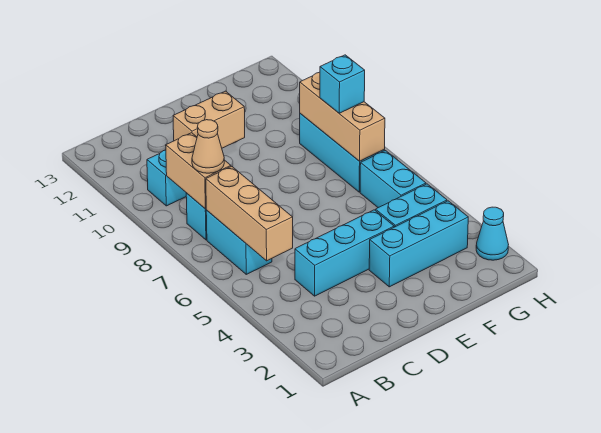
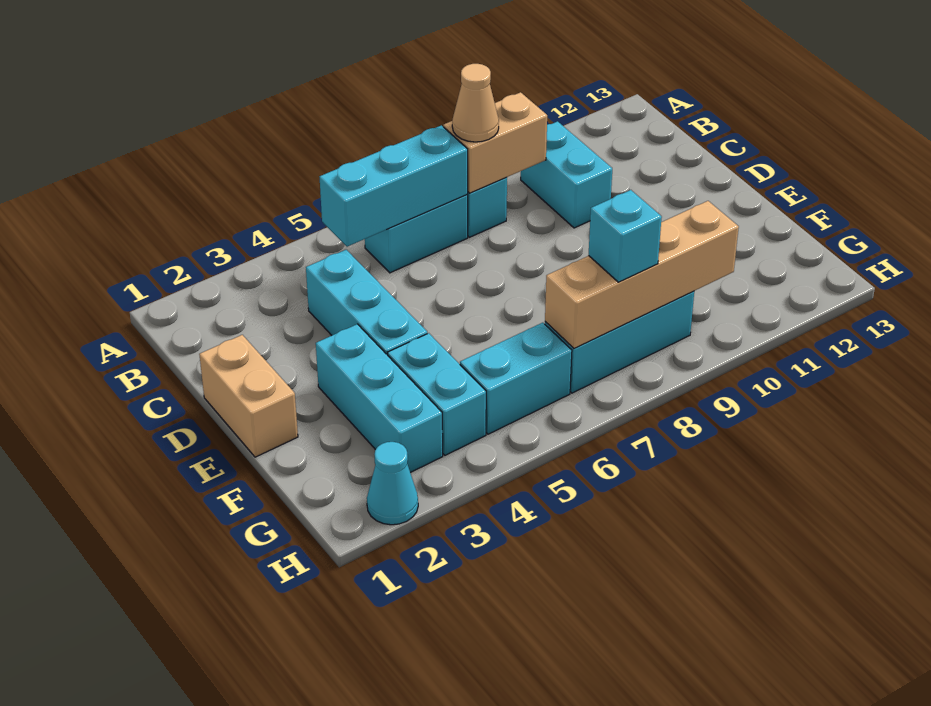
tan brick B5:B7 level 2 -> cyan brick B5:B7 level 2
tan brick C10:D10 level 2 -> tan brick D1:E1 level 1
tan brick G7:G9 level 2 -> tan brick G7:G10 level 2

